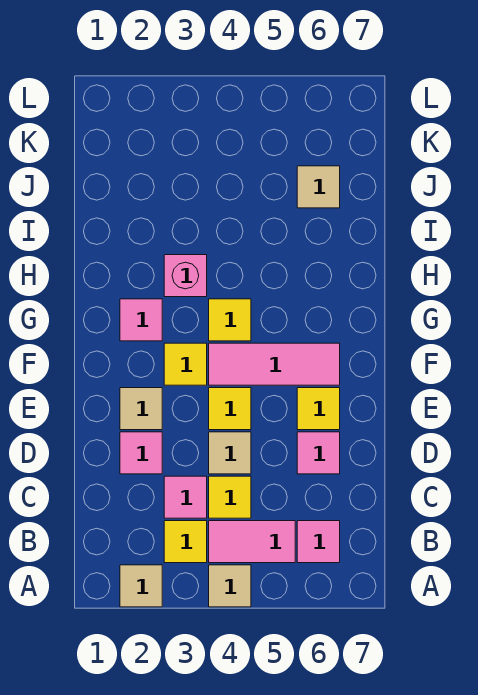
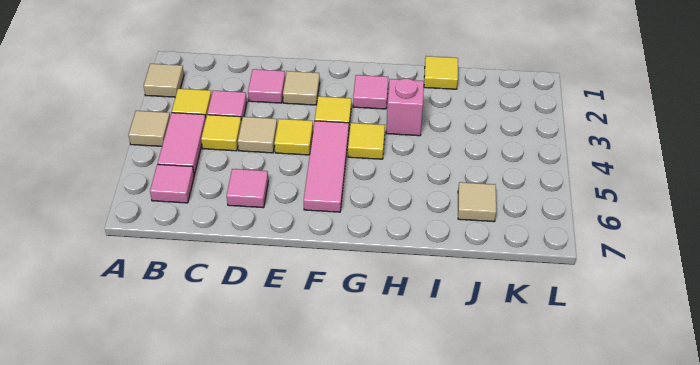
yellow tile E6 level 1 -> yellow tile I1 level 1

